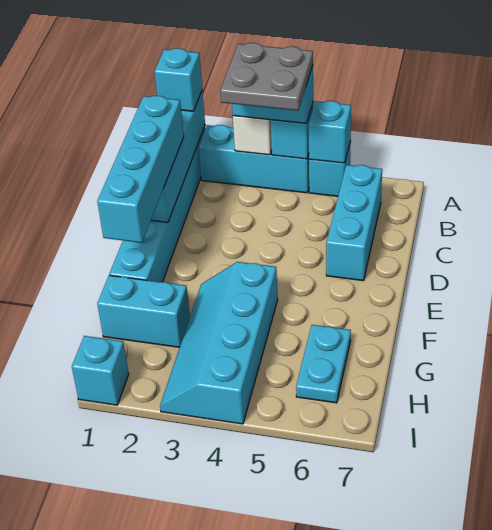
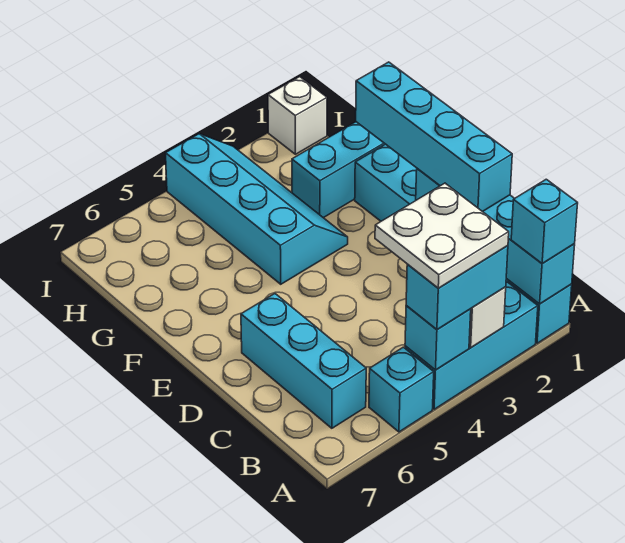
grey plate A3:B4 level 4 -> white plate A3:B4 level 4
cyan brick A5 level 2 -> none
cyan plate G6:H6 level 1 -> none
cyan brick I1 level 1 -> white brick I1 level 1

